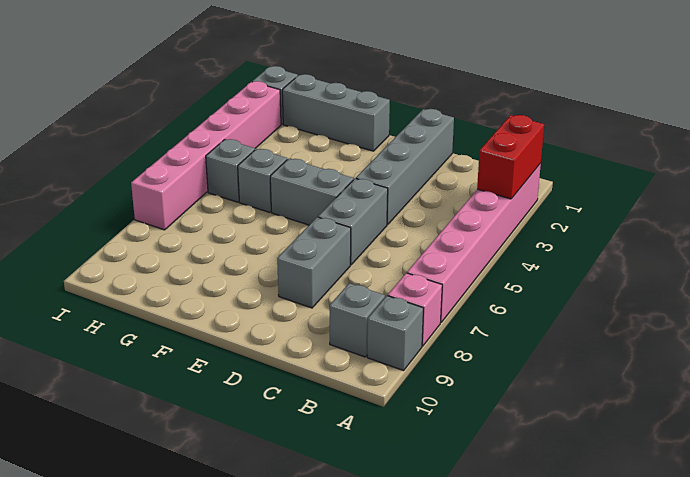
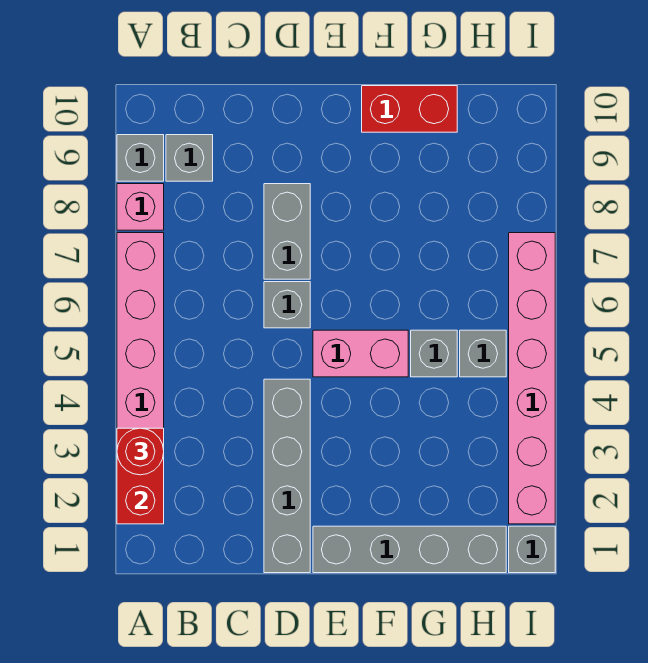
none -> red round brick A3 level 3
grey brick D5:D6 level 1 -> grey brick D6 level 1
grey brick E5:F5 level 1 -> pink brick E5:F5 level 1
grey brick F1:H1 level 1 -> grey brick E1:H1 level 1
none -> red brick F10:G10 level 1

